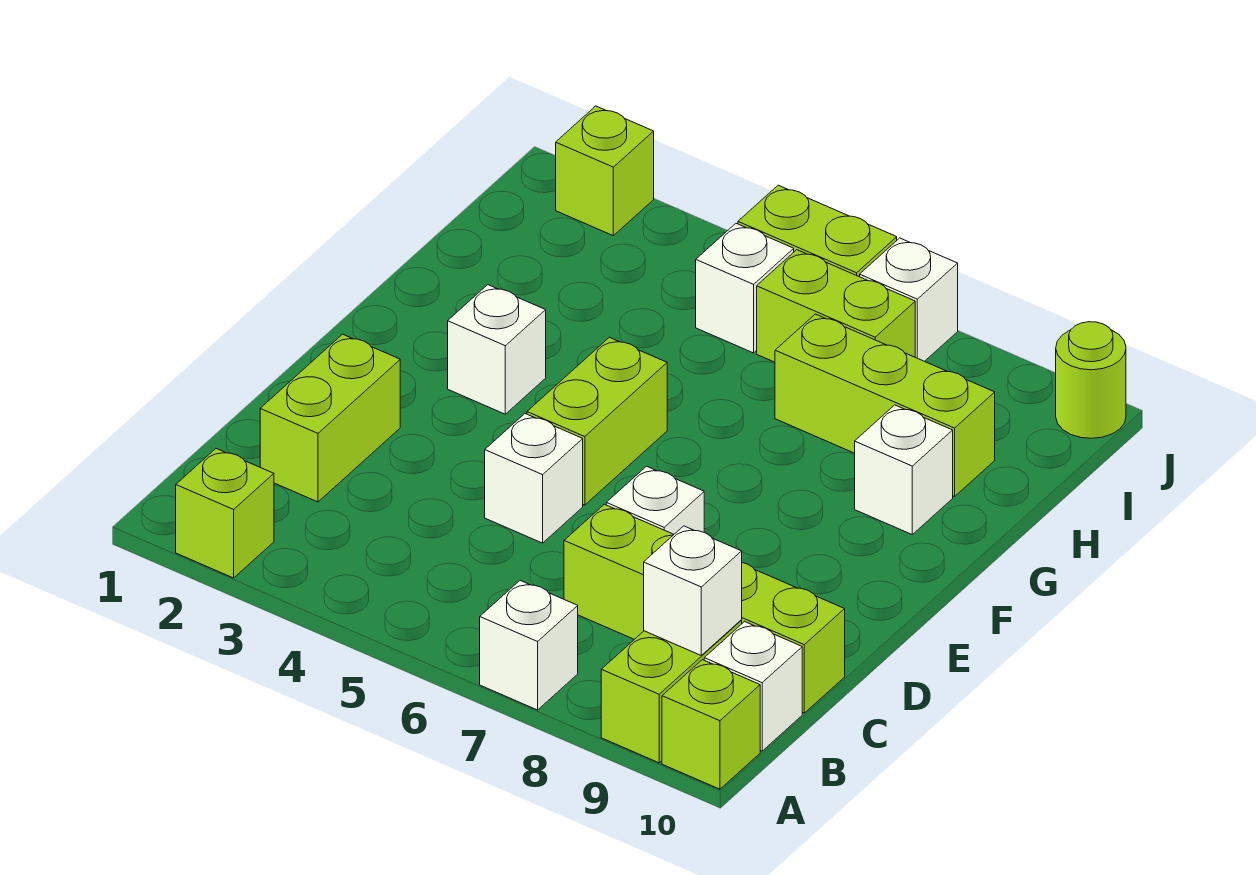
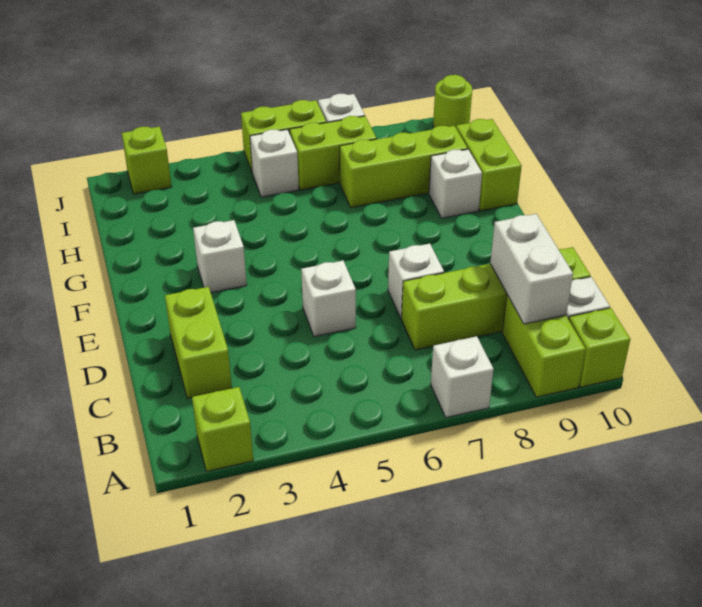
white brick B9 level 2 -> white brick B9:C9 level 2
lime brick E5:F5 level 1 -> lime brick G10:H10 level 1

